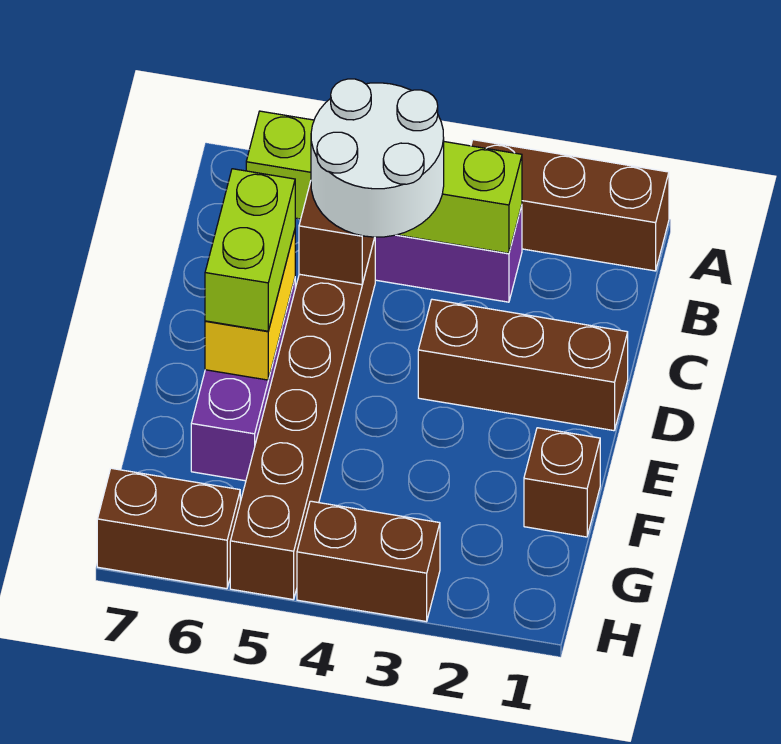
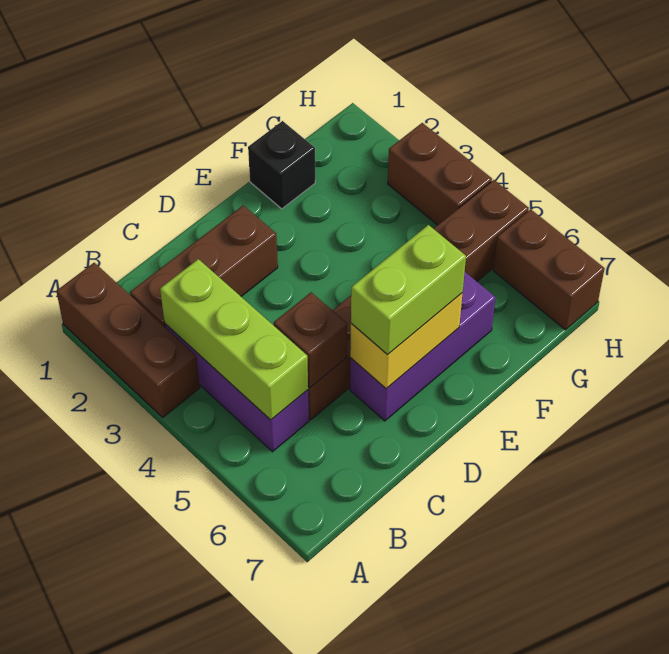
lime brick B3:B6 level 2 -> lime brick B3:B5 level 2
white round brick B4:C5 level 3 -> none
brown brick D1:D3 level 1 -> brown brick B2:D2 level 1
brown brick F1 level 1 -> black brick F1 level 1

